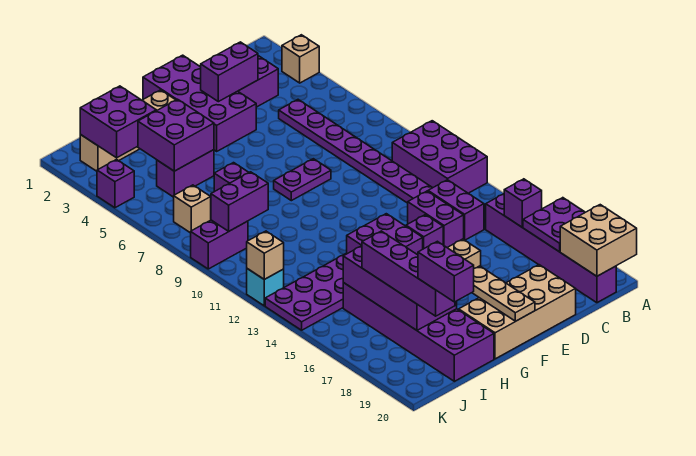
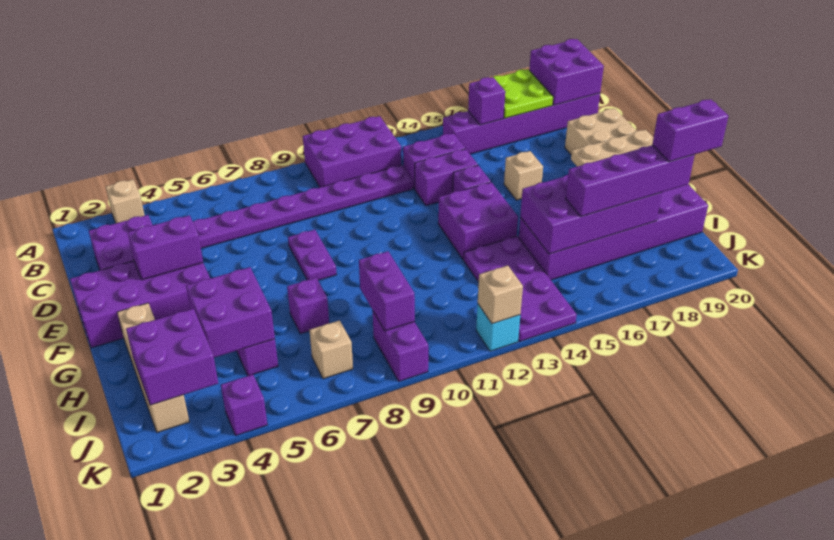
purple plate A17:B18 level 2 -> lime plate A17:B18 level 2
tan brick A19:B20 level 2 -> purple brick A19:B20 level 2
purple brick D3:E3 level 2 -> purple brick E3:E4 level 2

